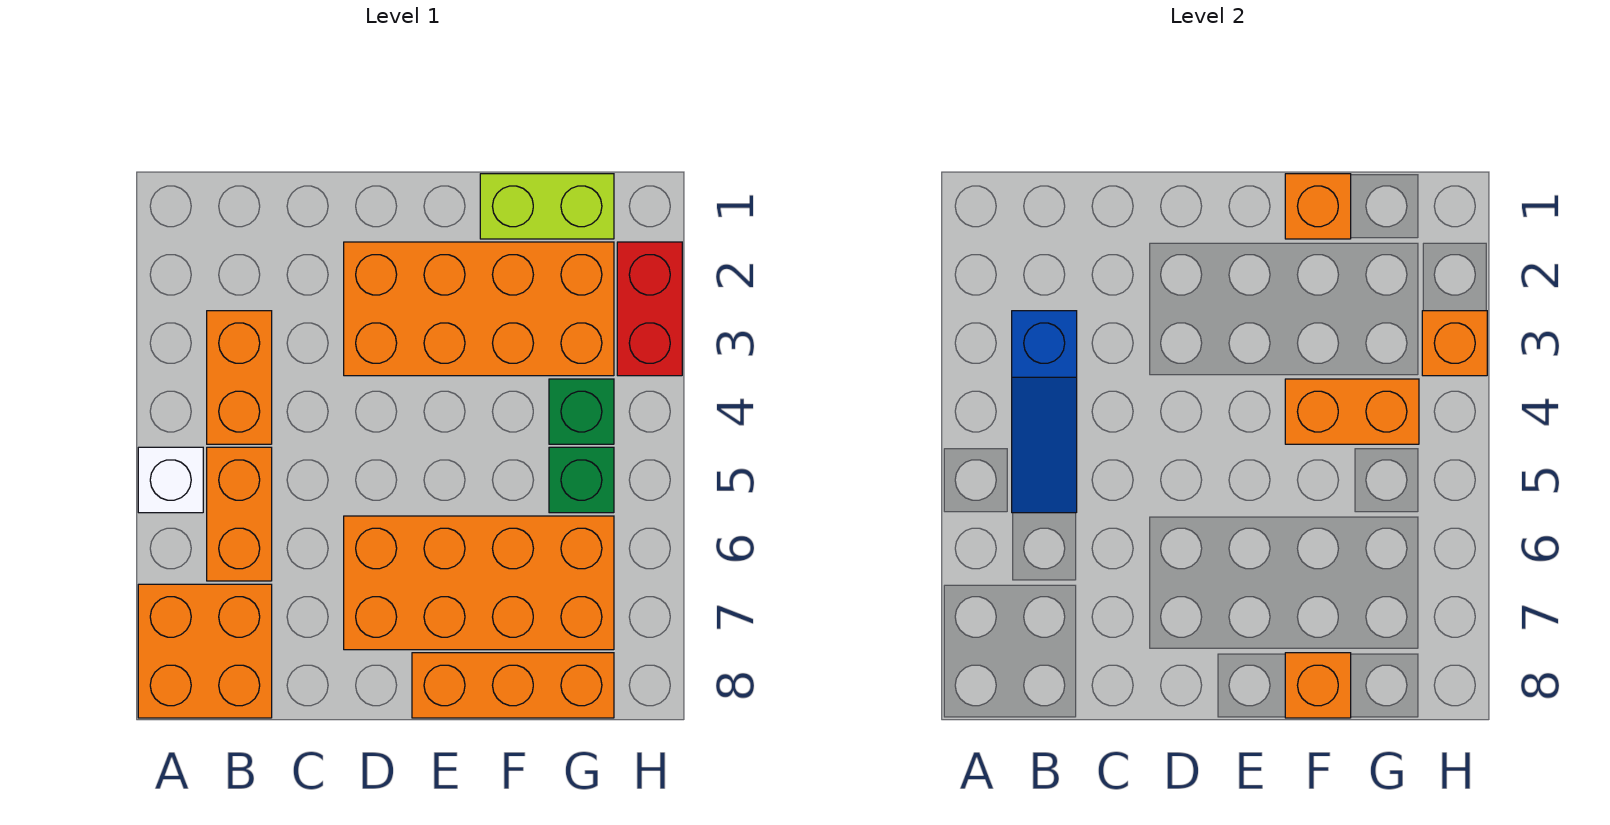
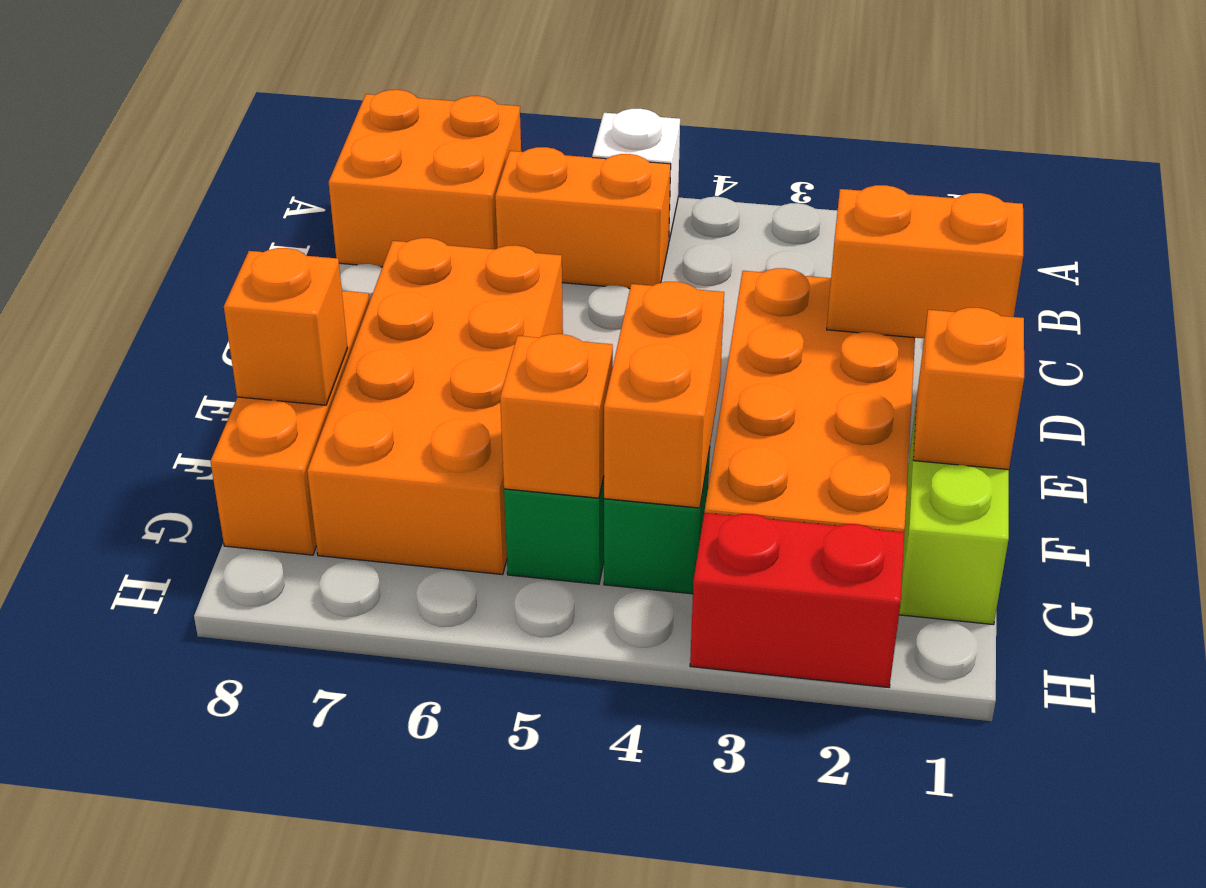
orange brick B3:B4 level 1 -> orange brick D1:D2 level 2
blue slope B3:B5 level 2 top 3 -> none
orange brick H3 level 2 -> orange brick G5 level 2

